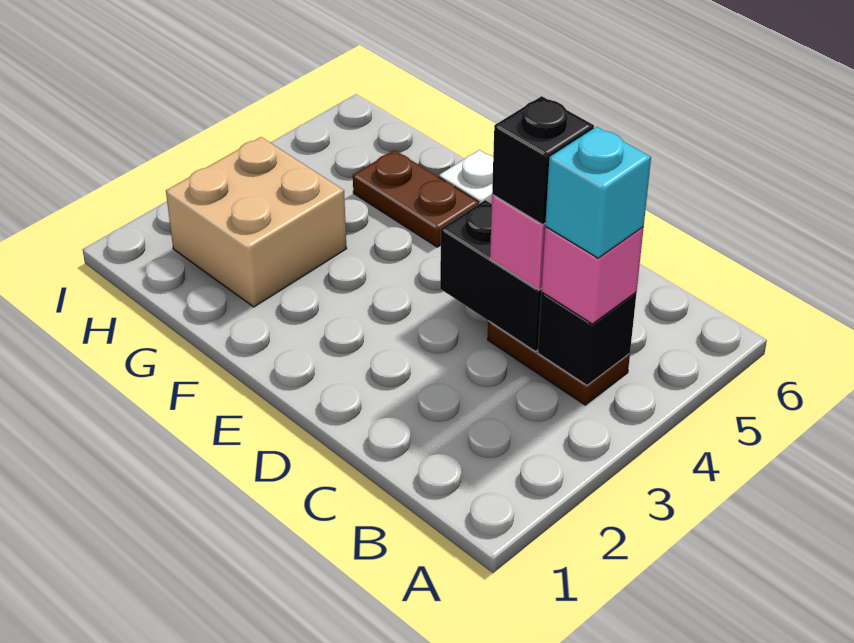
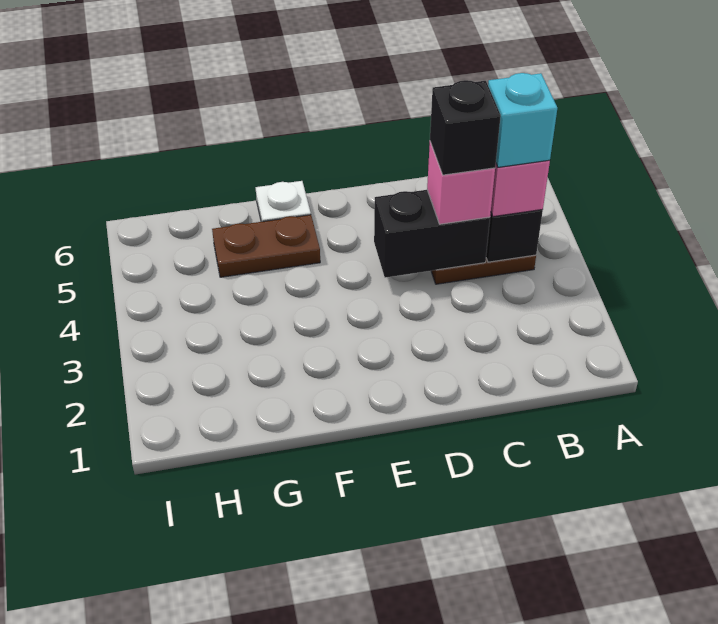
tan brick G2:H3 level 1 -> none

